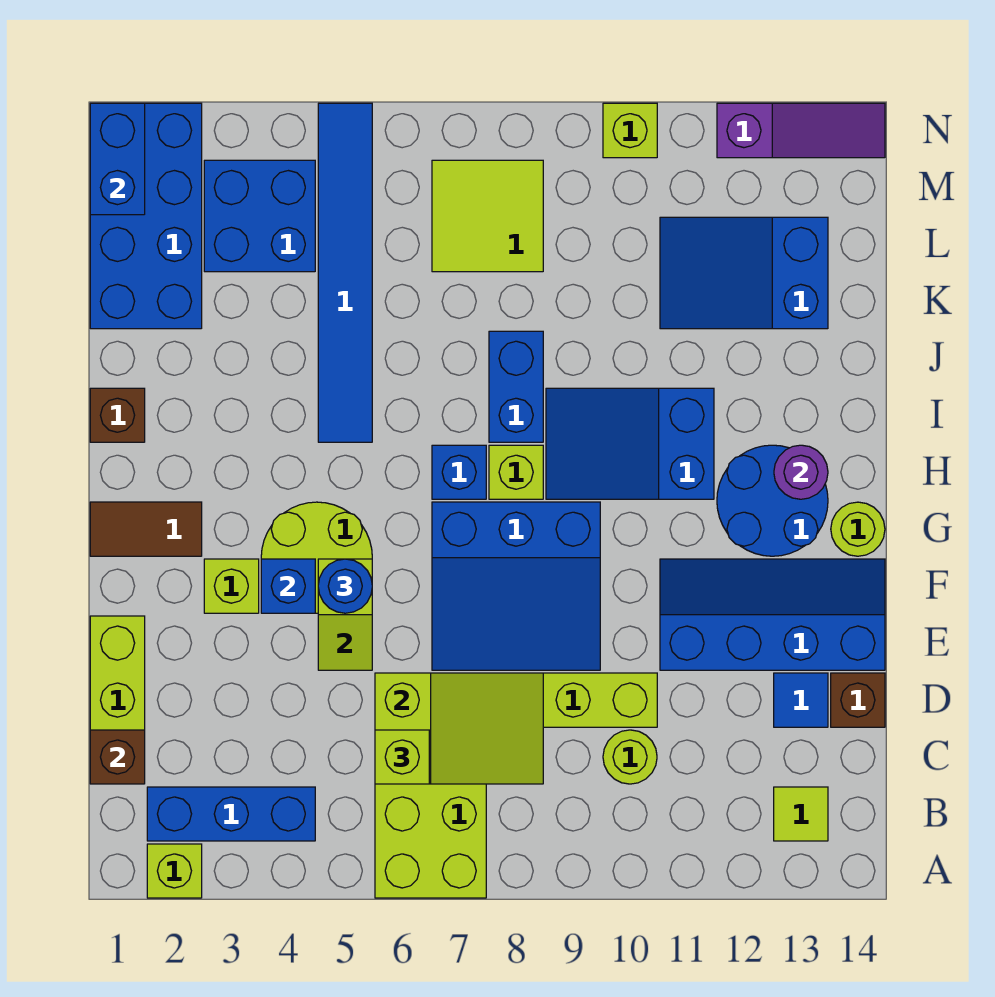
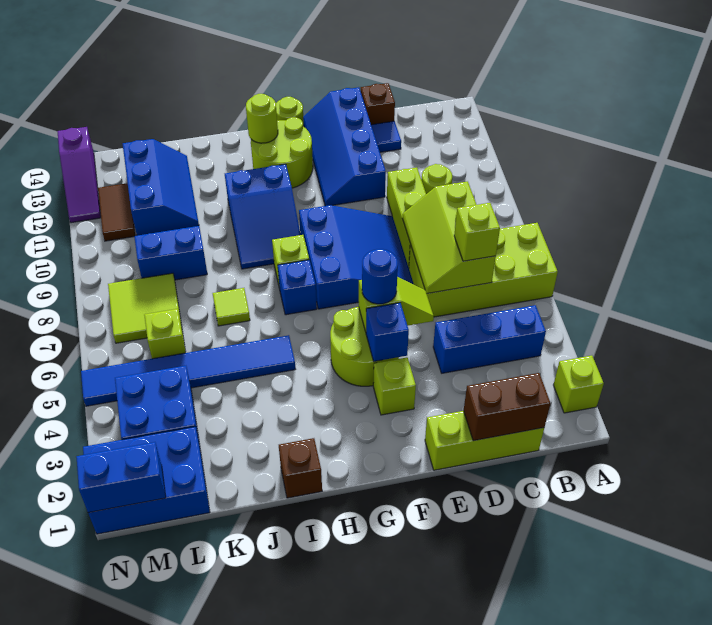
blue brick B2:B4 level 1 -> blue brick B4:D4 level 1
lime tile B13 level 1 -> lime tile J7 level 1
brown brick C1 level 2 -> brown brick C1:D1 level 2
lime slope C6:D8 level 2 top 6 -> lime slope C6:D8 level 2 top C
brown tile G1:G2 level 1 -> brown tile M11:M12 level 1
blue round brick G12:H13 level 1 -> lime round brick G12:H13 level 1
purple round brick H13 level 2 -> lime round brick H13 level 2
blue brick I8:J8 level 1 -> blue brick K9:L9 level 1
blue brick K1:N2 level 1 -> blue brick L1:N2 level 1
blue slope K11:L13 level 1 top 13 -> blue slope K11:L13 level 1 top L
lime brick N10 level 1 -> lime brick L6 level 1
purple slope N12:N14 level 1 top 12 -> purple slope N12:N14 level 1 top 14

